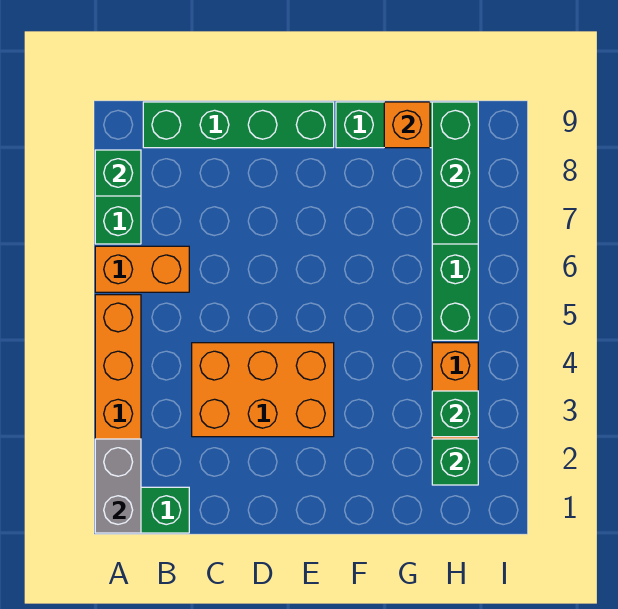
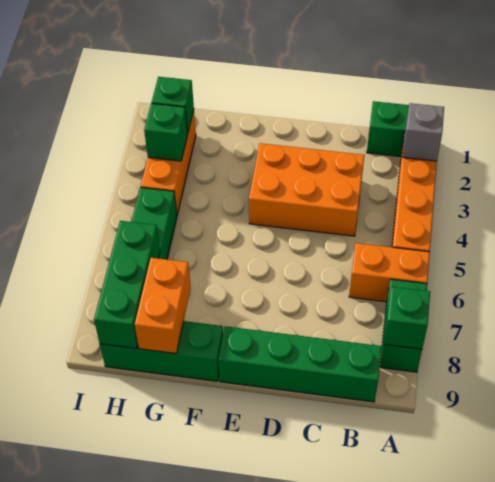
grey brick A1:A2 level 2 -> grey brick A2 level 2
orange brick G9 level 2 -> orange brick G8:G9 level 2

